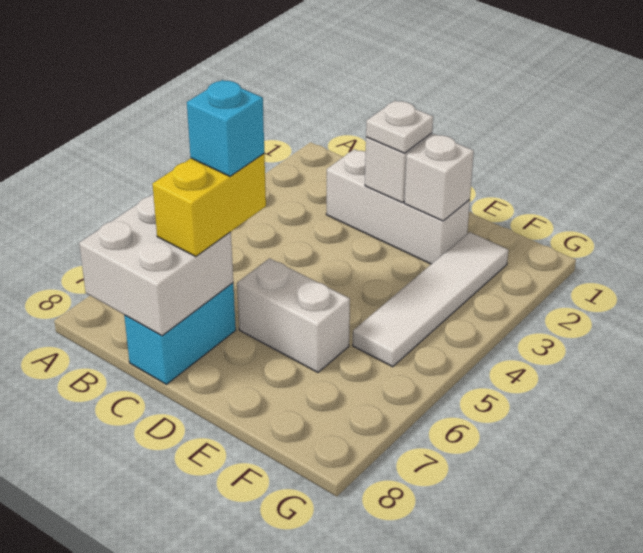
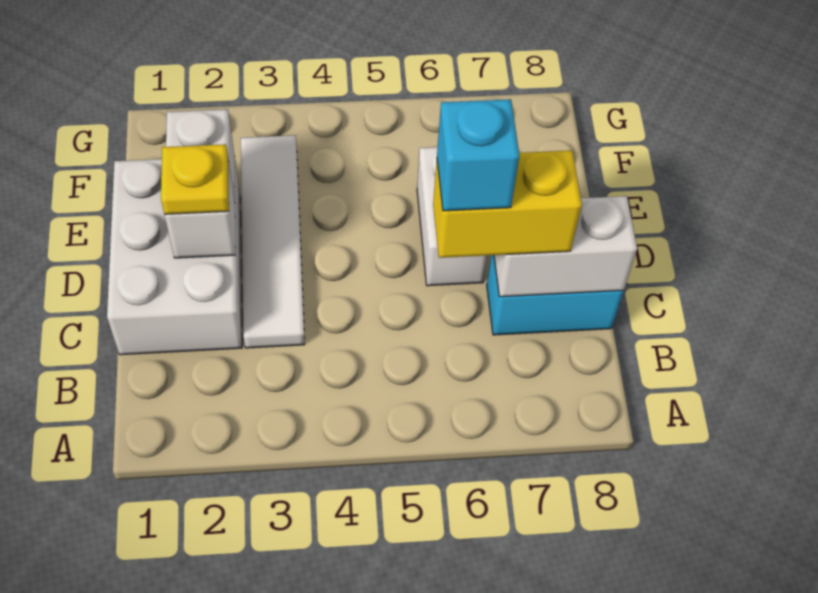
white brick B7:C8 level 2 -> white brick C7:C8 level 2
white brick C2:E2 level 1 -> white brick C1:E2 level 1
white plate D2 level 3 -> yellow plate D2 level 3
white tile F2:F5 level 1 -> white tile C3:F3 level 1

